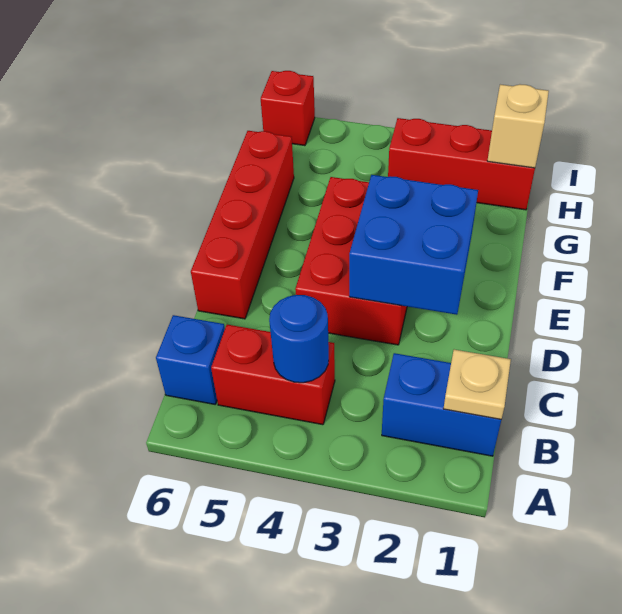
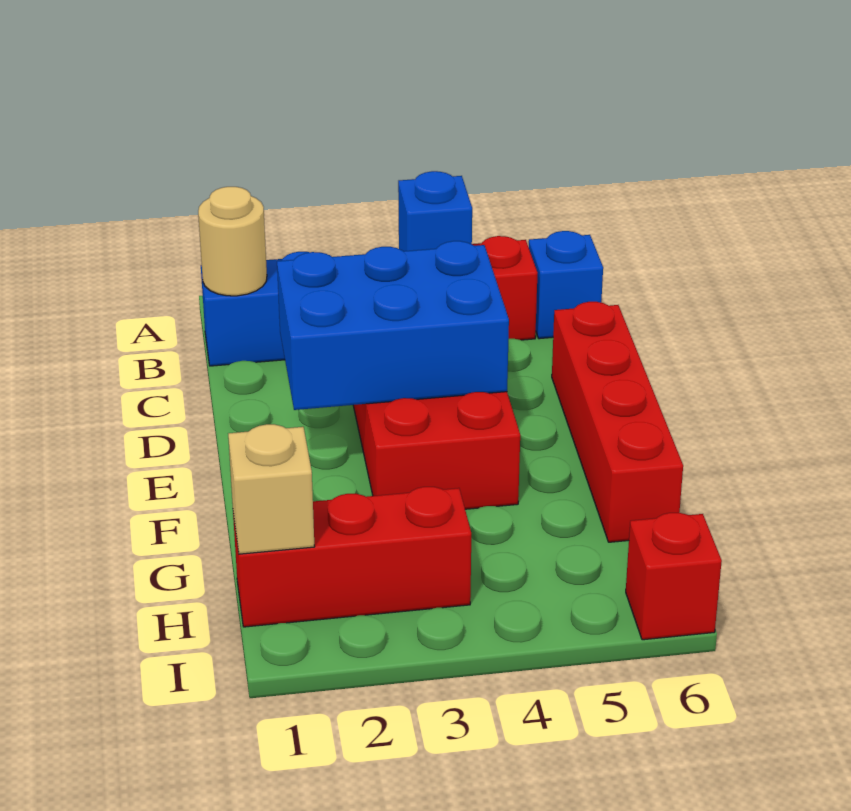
tan plate B1 level 2 -> tan round brick B1 level 2
blue round brick B4 level 2 -> blue brick B4 level 2
blue brick D2:E3 level 2 -> blue brick D2:E4 level 2

